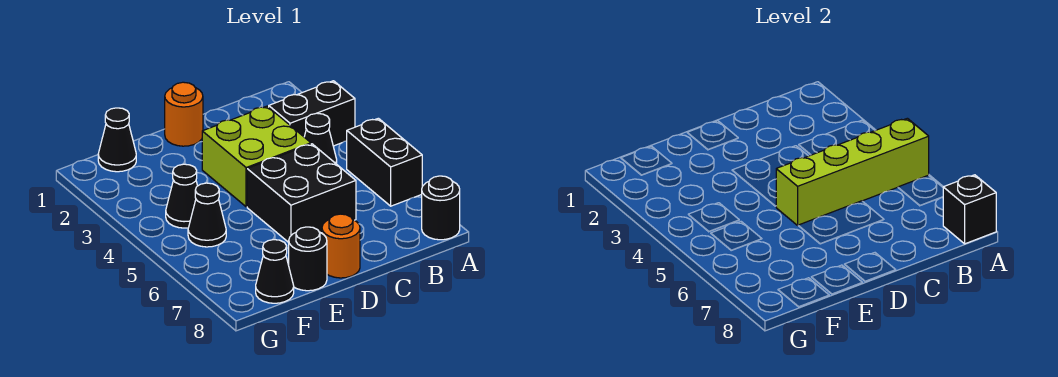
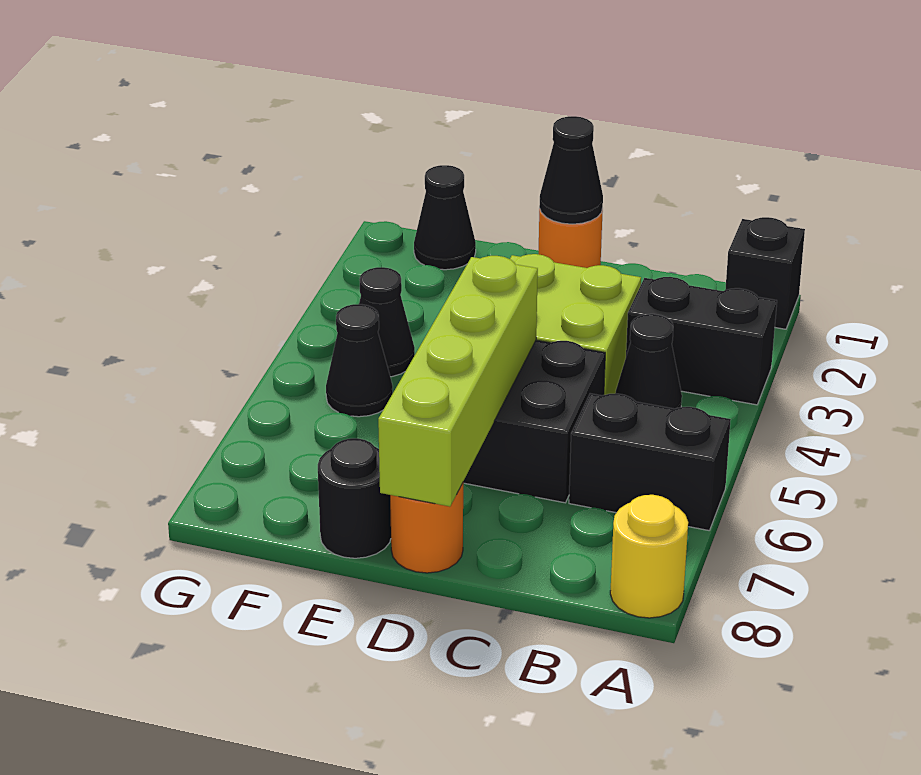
black brick A5:A6 level 1 -> black brick A6:B6 level 1
lime brick A5:D5 level 2 -> lime brick D5:D8 level 2
black round brick A8 level 1 -> yellow round brick A8 level 1
black brick A8 level 2 -> black brick A1 level 1
black cone F8 level 1 -> black cone D1 level 2

